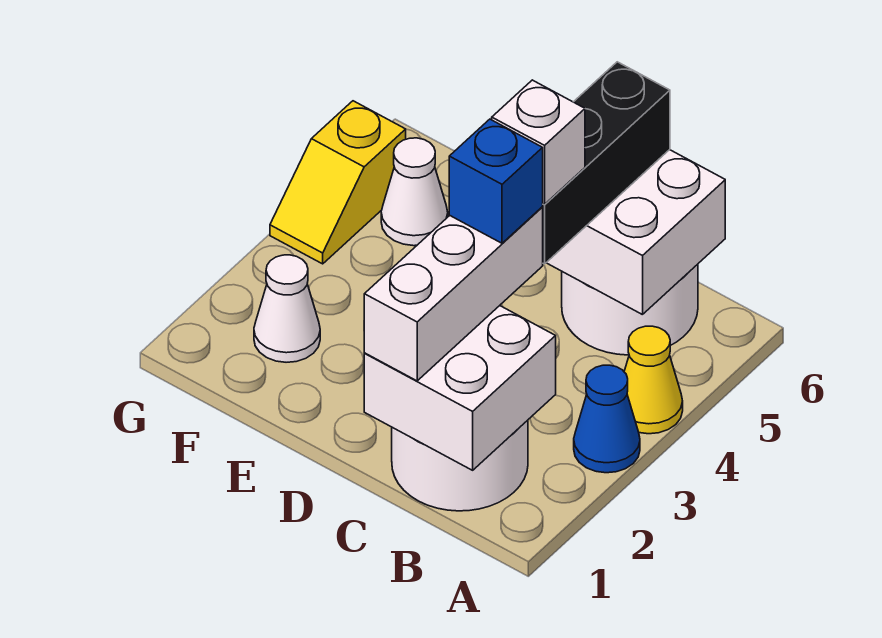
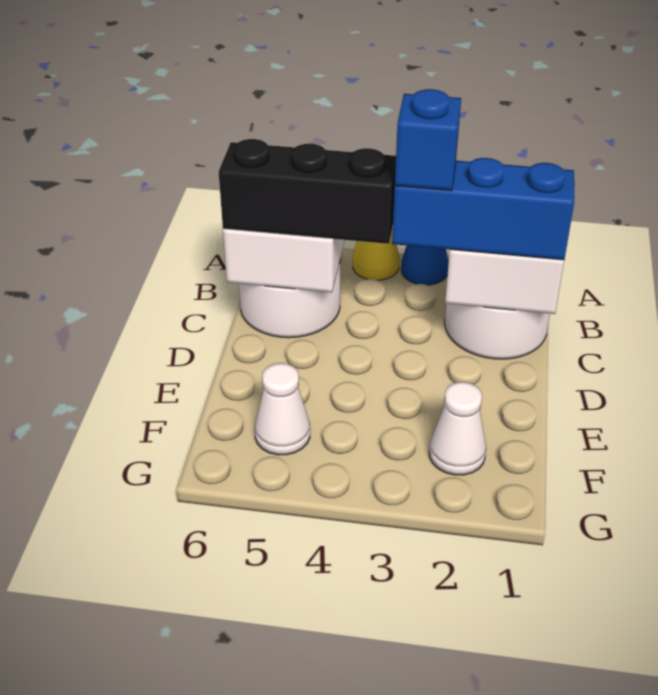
white brick C1:C3 level 3 -> blue brick C1:C3 level 3
white brick C4 level 4 -> none
yellow slope G4:G5 level 1 top 5 -> none

